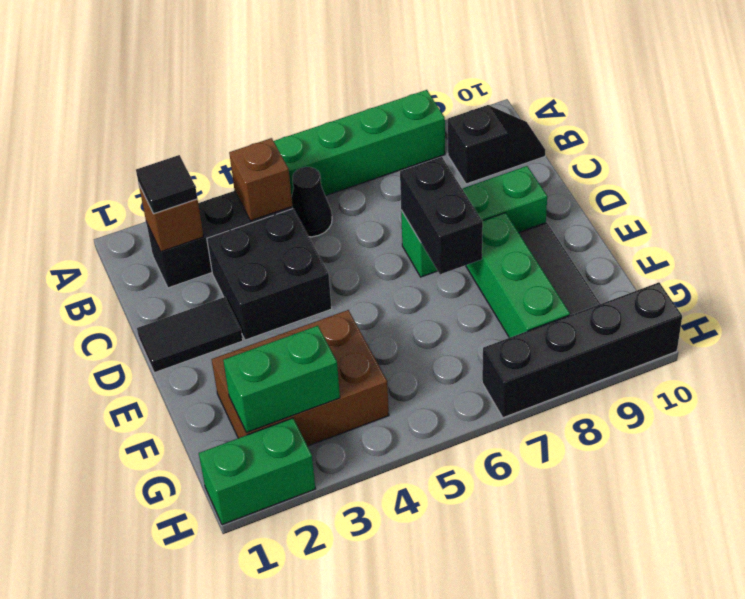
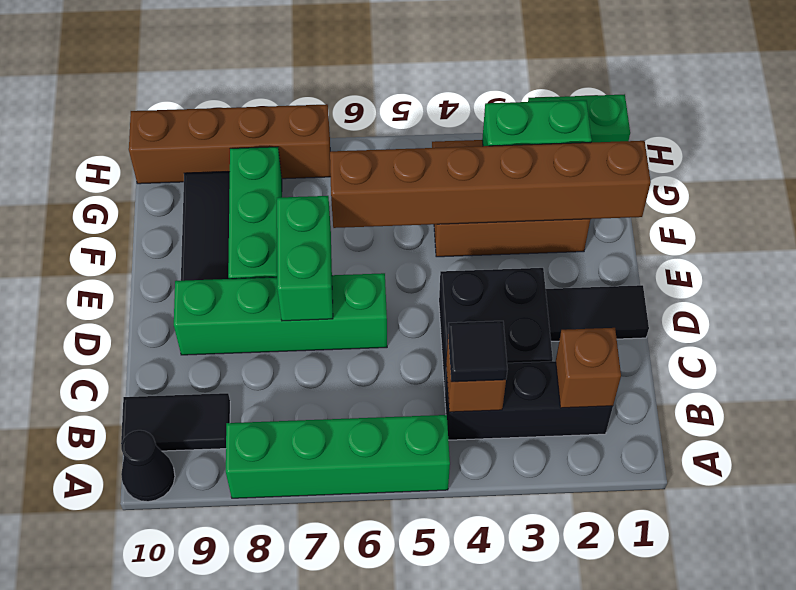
black tile B2 level 3 -> black tile B4 level 3
black cone B5 level 1 -> black cone A10 level 1
black slope B9:B10 level 1 top 9 -> black tile B9:B10 level 1
green brick D7:D9 level 1 -> green brick D6:D9 level 1
black brick D7:E7 level 2 -> green brick D7:E7 level 2
none -> brown brick F1:F6 level 2
black brick H7:H10 level 1 -> brown brick H7:H10 level 1

